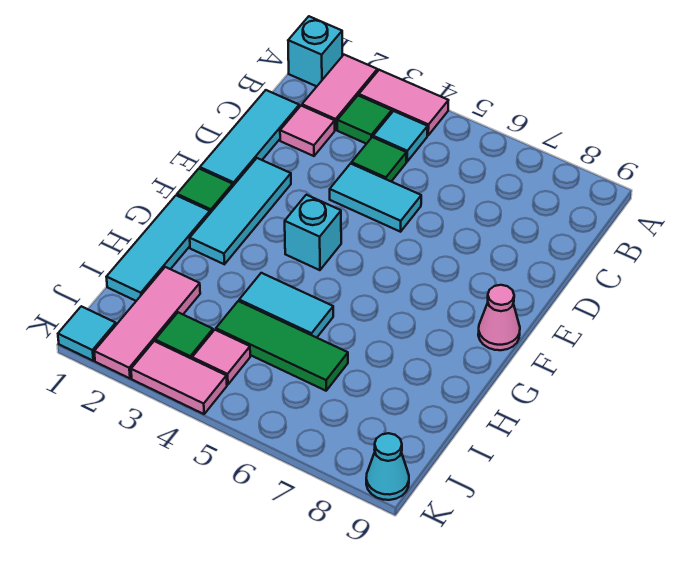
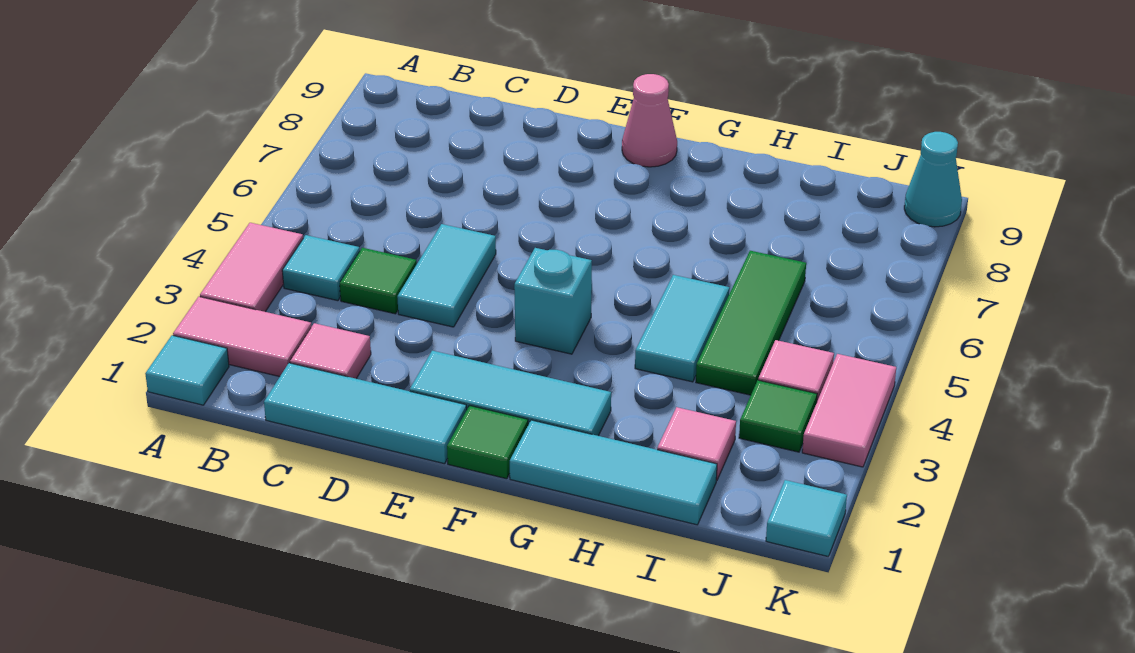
cyan brick A1 level 1 -> cyan tile A1 level 1
green tile B3 level 1 -> none
pink tile I2:K2 level 1 -> pink tile I2 level 1

